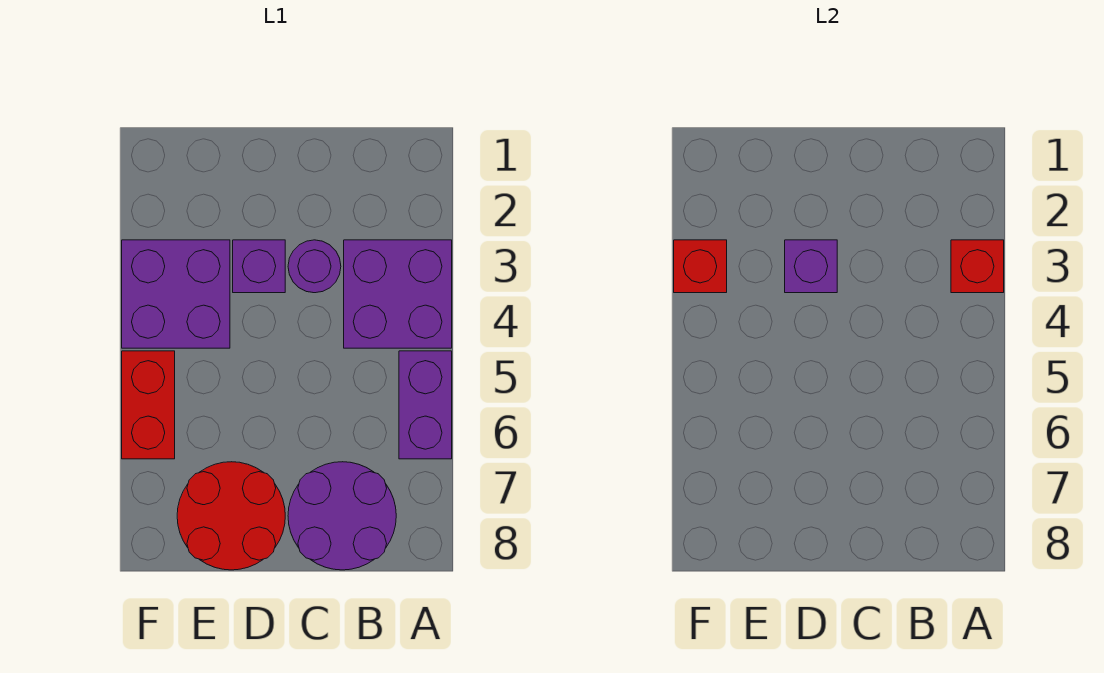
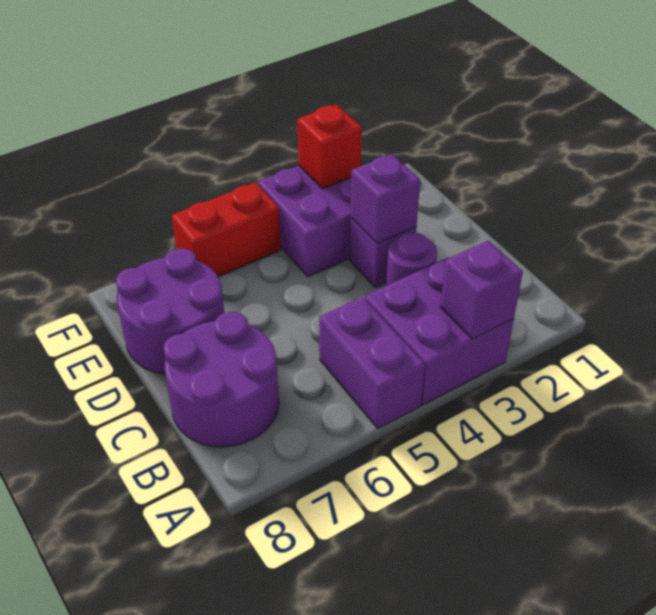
red brick A3 level 2 -> purple brick A3 level 2
purple brick A5:A6 level 1 -> purple brick A5:B5 level 1
red round brick D7:E8 level 1 -> purple round brick D7:E8 level 1

